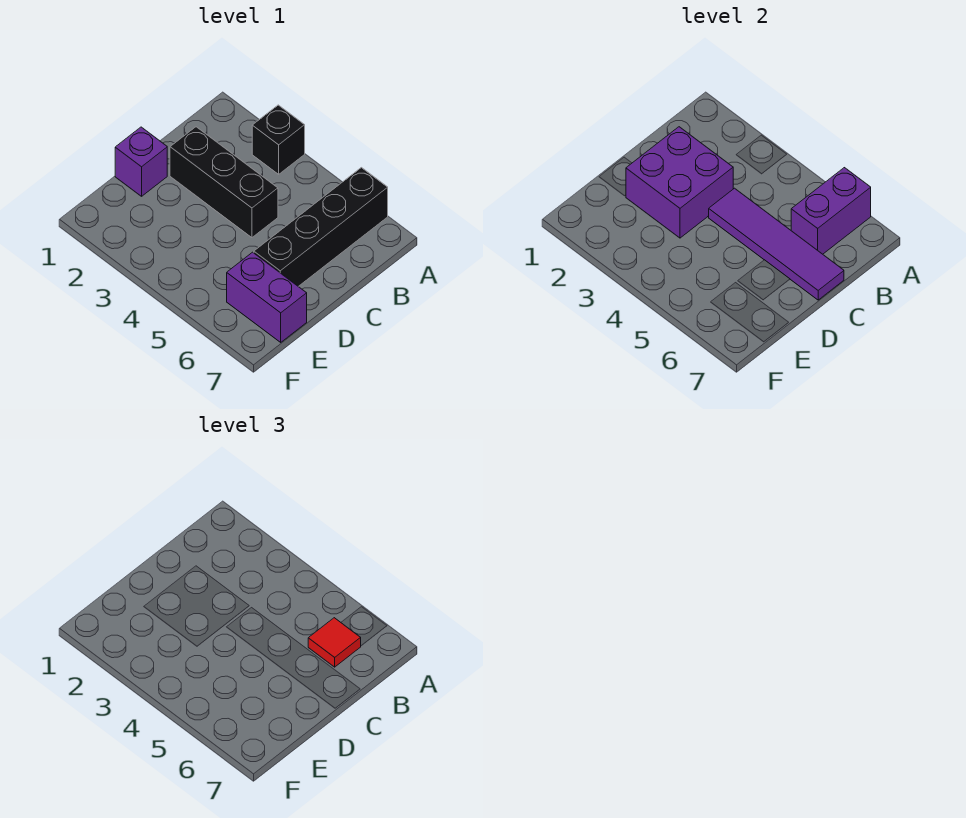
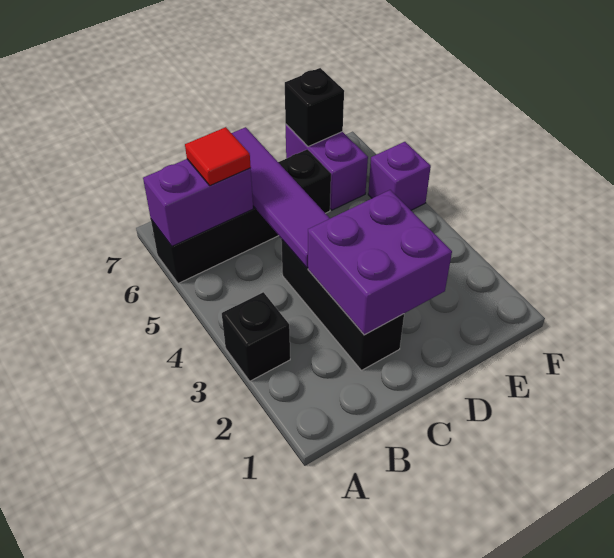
purple brick D1 level 1 -> purple brick F5 level 1
none -> black brick E7 level 2

